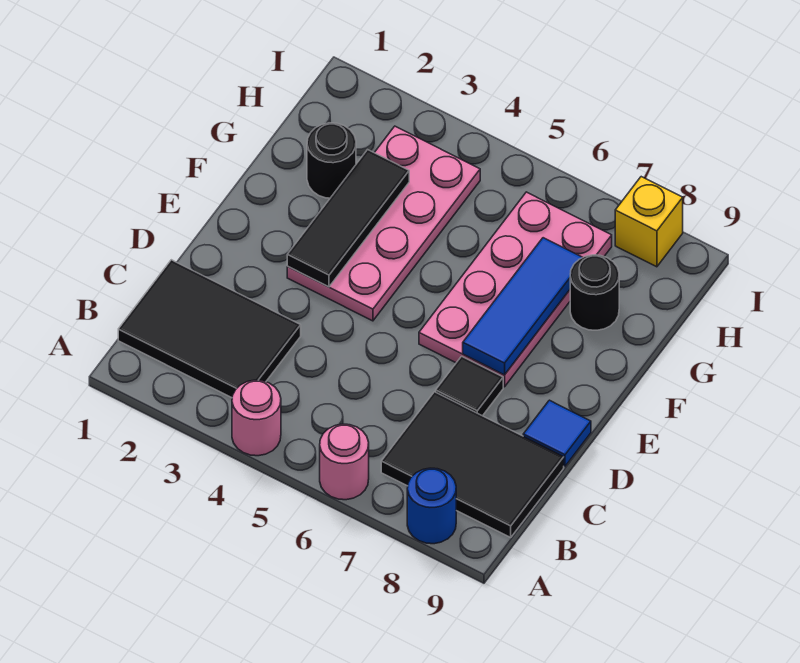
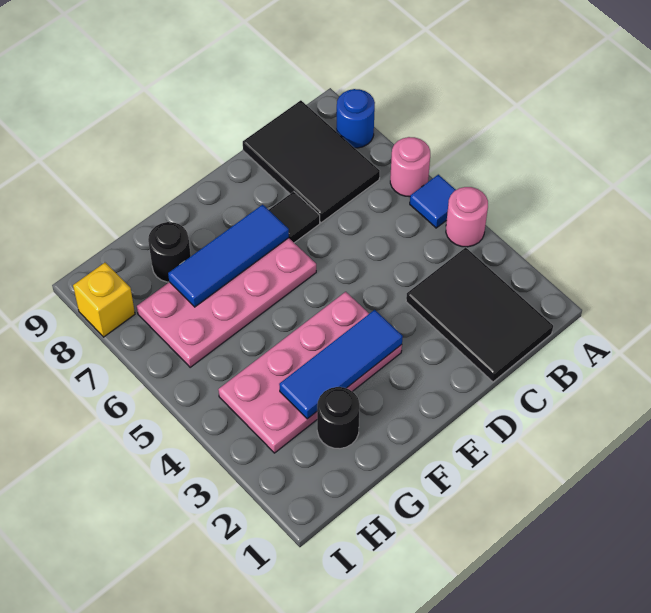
blue tile D9 level 1 -> blue tile A5 level 1
black tile E3:G3 level 2 -> blue tile E3:G3 level 2

